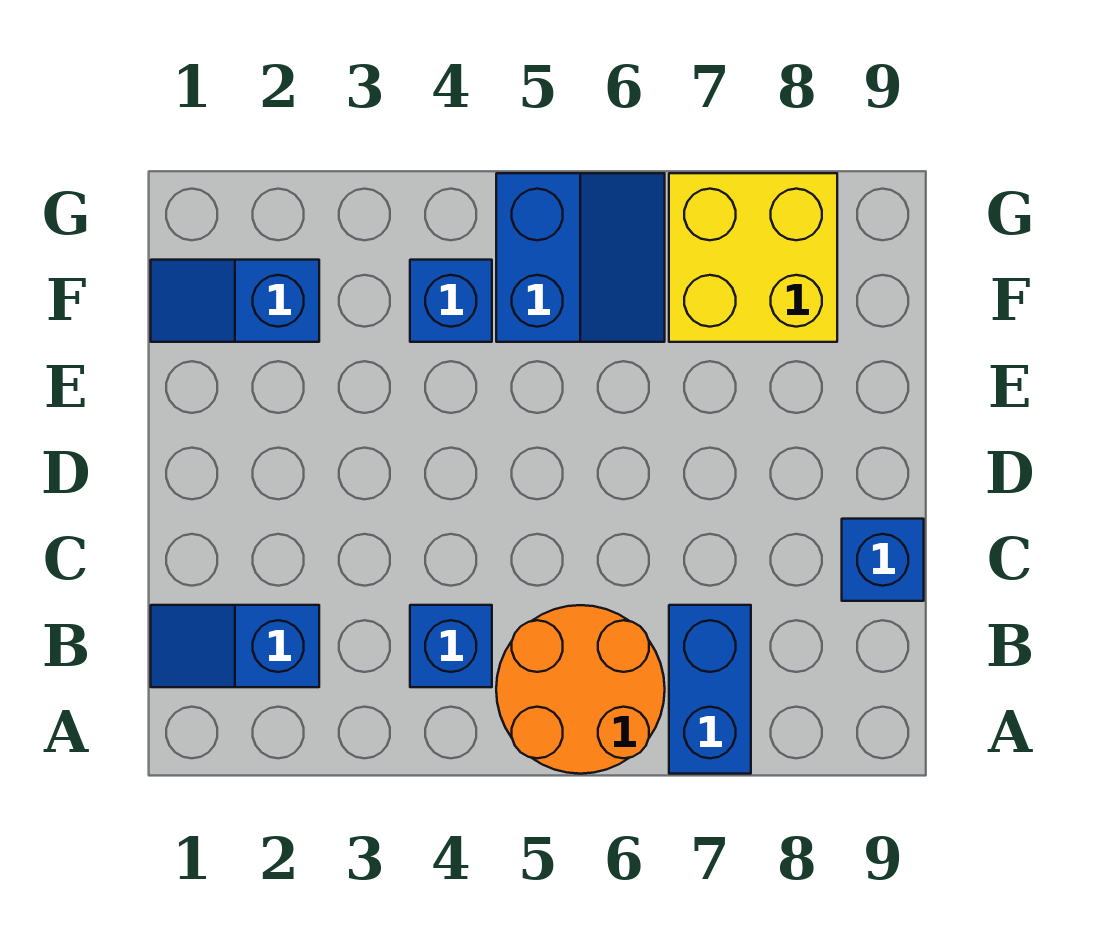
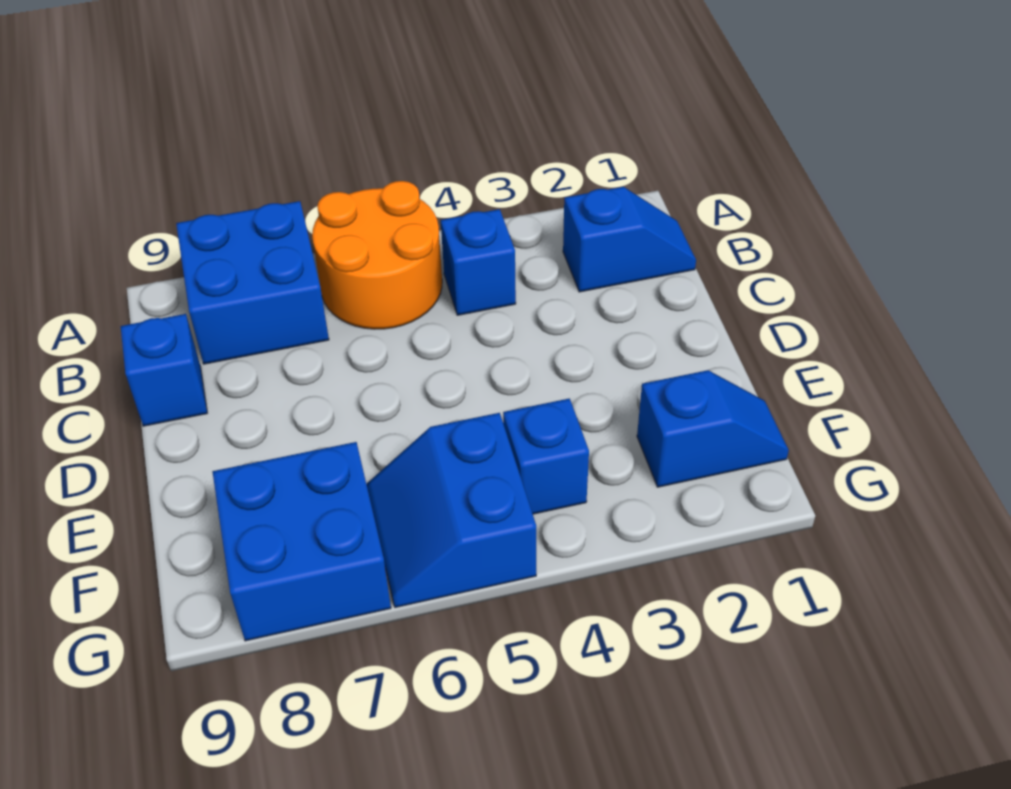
blue brick A7:B7 level 1 -> blue brick A7:B8 level 1
yellow brick F7:G8 level 1 -> blue brick F7:G8 level 1

